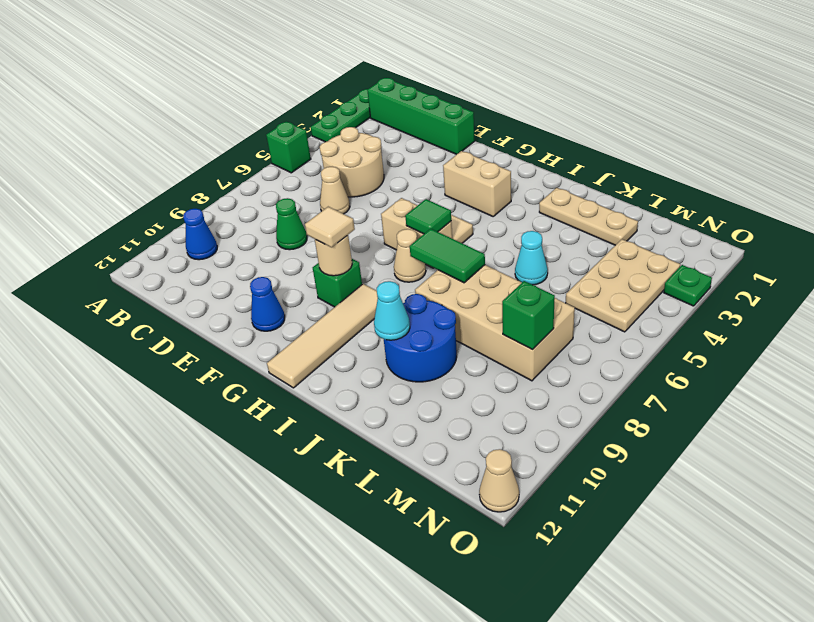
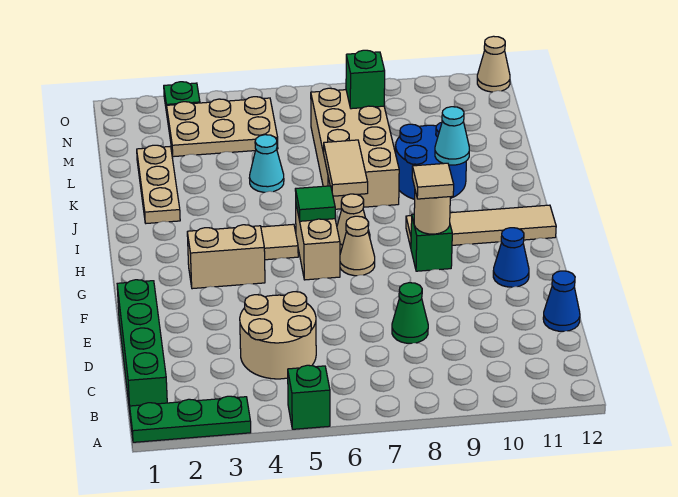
blue cone B10 level 1 -> blue cone D12 level 1
tan cone D6 level 1 -> tan cone G7 level 1
tan brick G3:H3 level 1 -> tan brick G3:G4 level 1
green tile I7:J7 level 2 -> tan tile I7:J7 level 2

